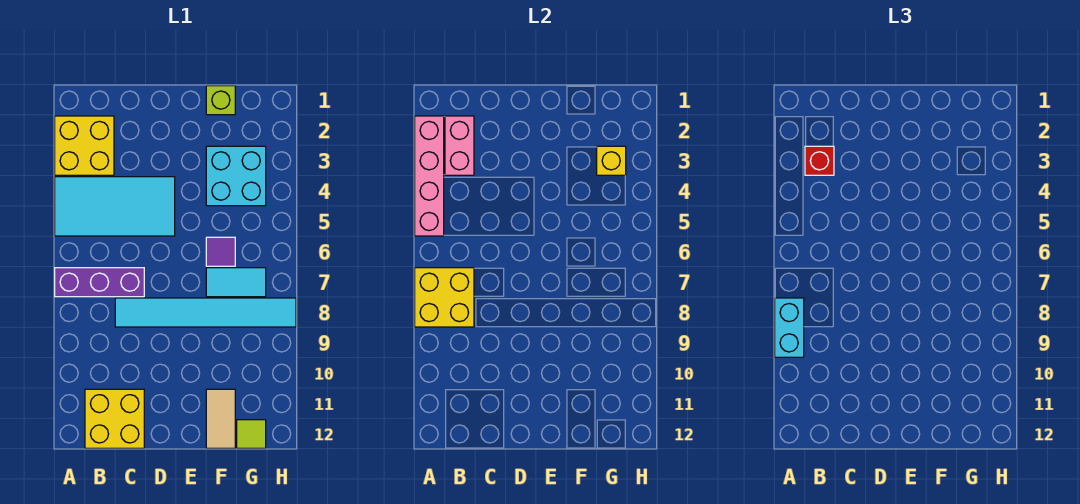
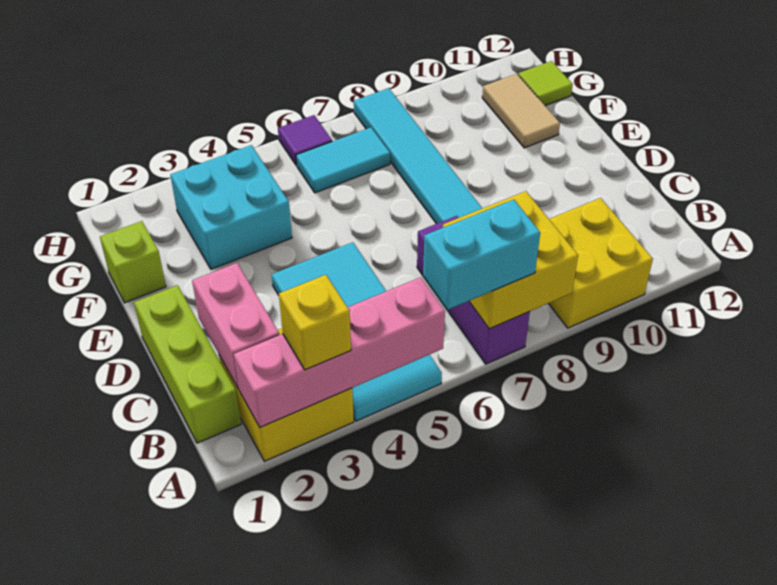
cyan brick A8:A9 level 3 -> cyan brick A6:A7 level 3
none -> lime brick B1:D1 level 1
pink brick B2:B3 level 2 -> pink brick B2:C2 level 2
red brick B3 level 3 -> none
yellow brick B11:C12 level 1 -> yellow brick A9:B10 level 1
purple tile F6 level 1 -> purple tile H6 level 1
cyan tile F7:G7 level 1 -> cyan tile G6:G7 level 1
tan tile F11:F12 level 1 -> tan tile F11:G11 level 1
yellow brick G3 level 2 -> yellow brick A3 level 3

